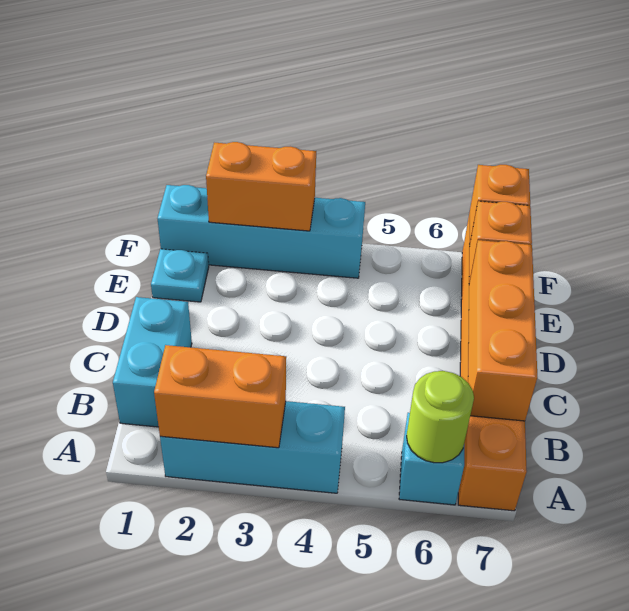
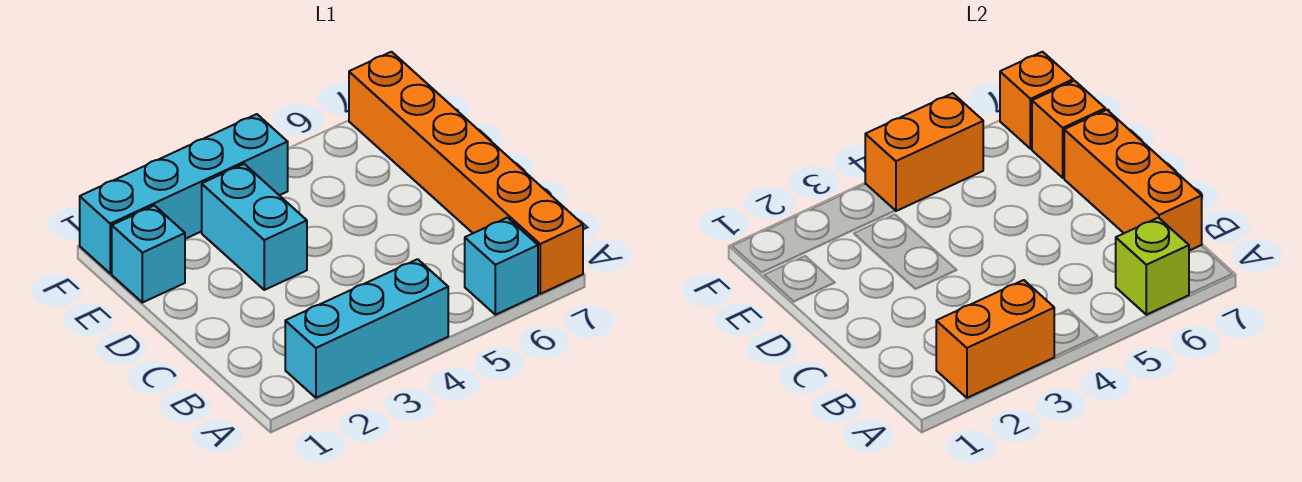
lime round brick A6 level 2 -> lime brick A6 level 2
cyan brick B1:C1 level 1 -> cyan brick D3:E3 level 1
cyan plate E1 level 1 -> cyan brick E1 level 1
orange brick F2:F3 level 2 -> orange brick F4:F5 level 2

